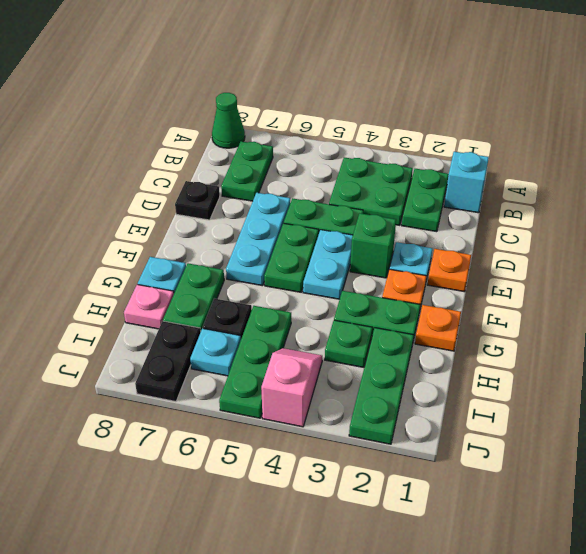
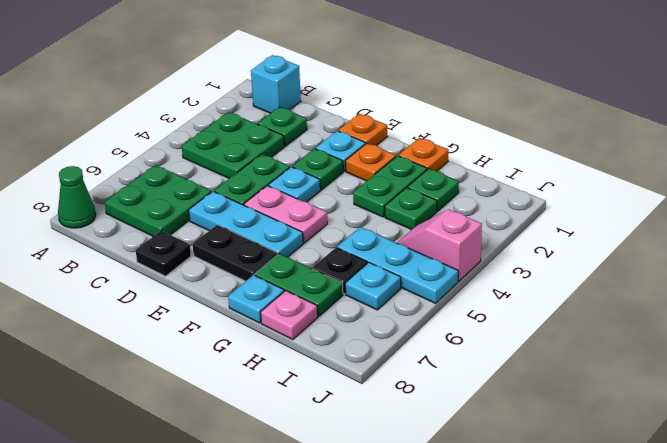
green plate B2:C2 level 1 -> green plate C2 level 1
green plate B7:C7 level 1 -> green plate B6:C7 level 1
green brick E3 level 1 -> green plate E3 level 1
cyan plate E4:F4 level 1 -> cyan plate E4 level 1
green plate E5:F5 level 1 -> pink plate E5:F5 level 1
green plate H2:J2 level 1 -> green plate H2 level 1
green plate H5:J5 level 1 -> cyan plate H5:J5 level 1
black plate I7:J7 level 1 -> black plate E7:F7 level 1

